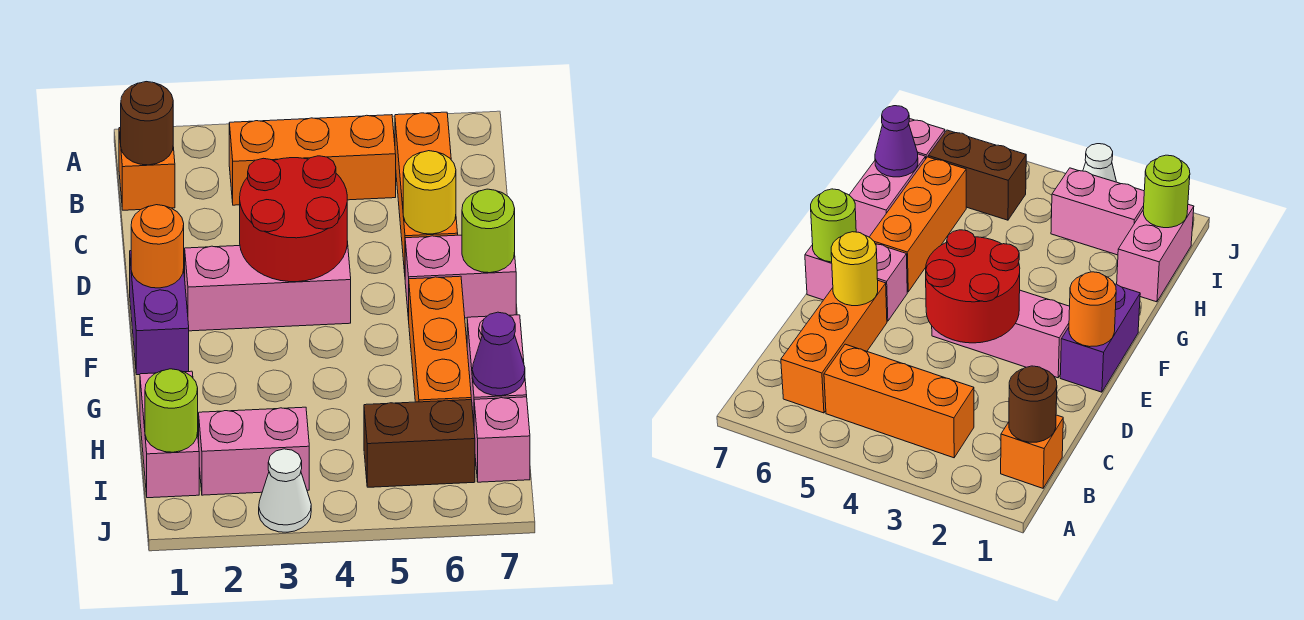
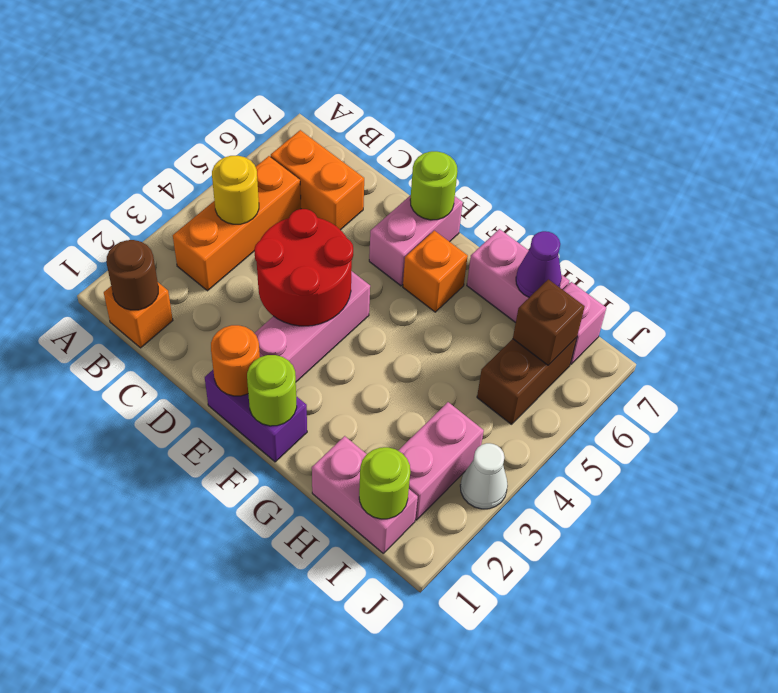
orange brick B6:D6 level 1 -> orange brick B6:C6 level 1
yellow round brick D6 level 2 -> yellow round brick B4 level 2
none -> lime round brick F1 level 2
orange brick F6:H6 level 1 -> orange brick F6 level 1
none -> brown brick I6 level 2

